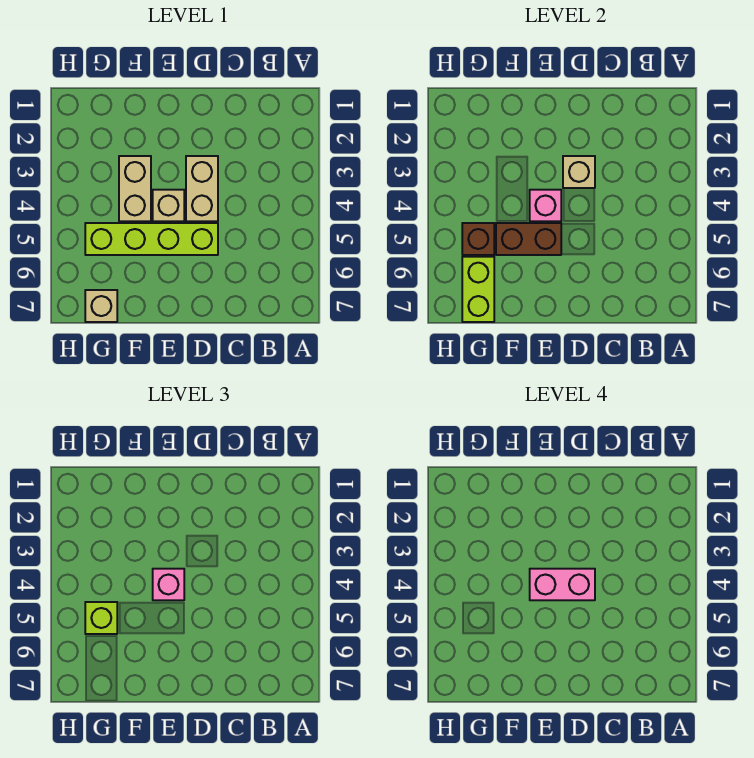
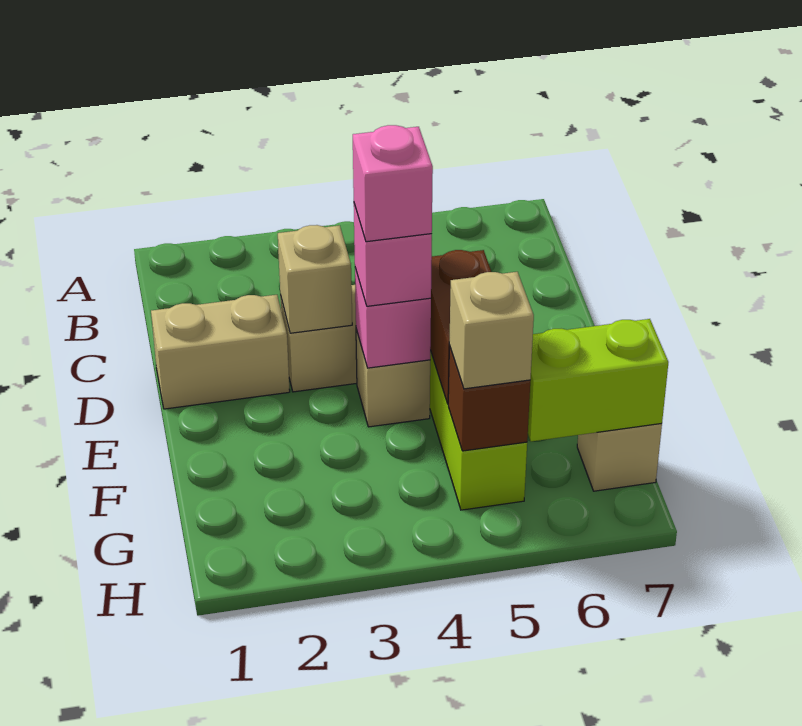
pink brick D4:E4 level 4 -> pink brick E4 level 4
tan brick F3:F4 level 1 -> tan brick D1:D2 level 1
lime brick G5 level 3 -> tan brick G5 level 3

